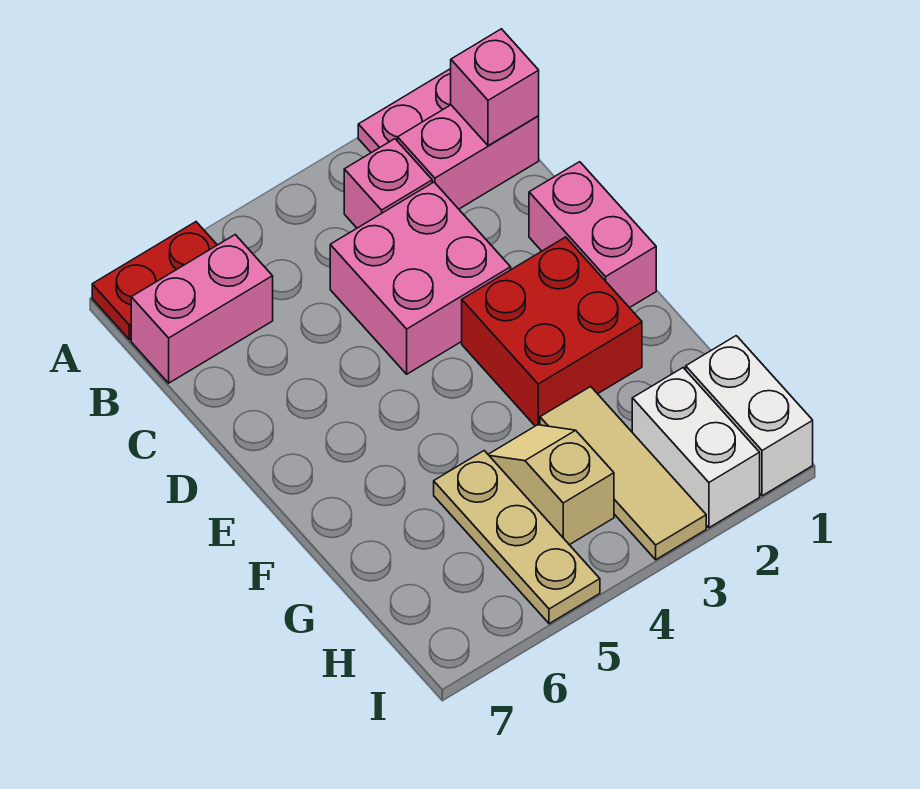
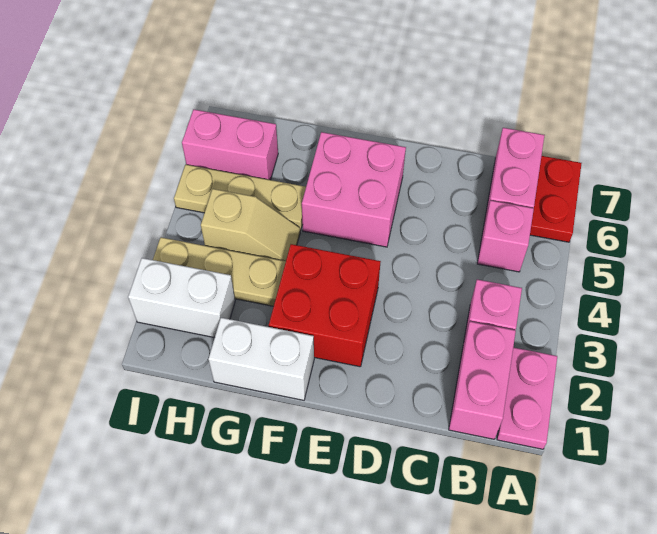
pink brick B1 level 2 -> pink brick B5 level 1
pink brick C3:D4 level 1 -> pink brick E5:F6 level 1
pink brick D1:E1 level 1 -> pink brick H6:I6 level 1
tan tile G3:I3 level 1 -> tan plate G3:I3 level 1
white brick H1:I1 level 1 -> white brick F1:G1 level 1

